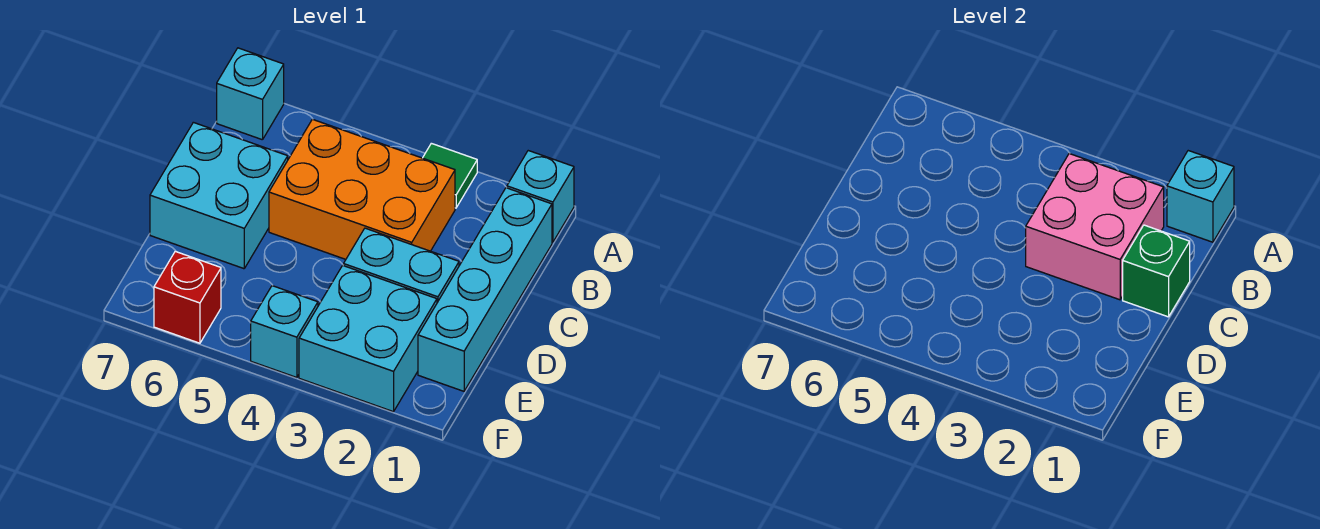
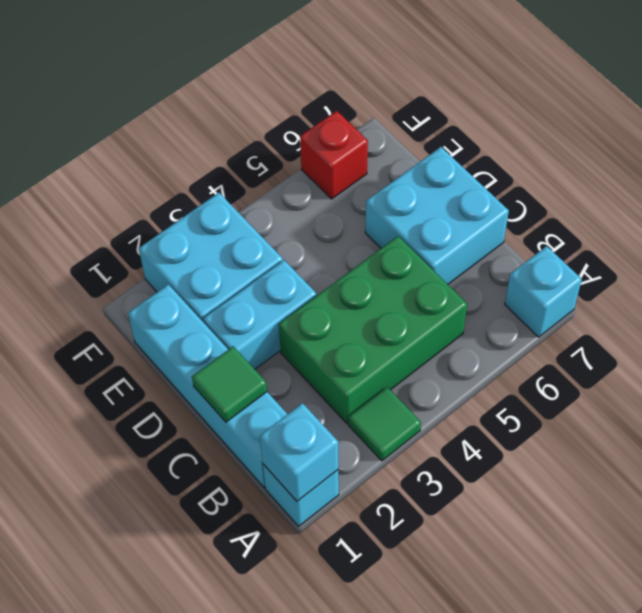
pink brick B2:C3 level 2 -> none
orange brick B3:C5 level 1 -> green brick B3:C5 level 1
green brick C1 level 2 -> green tile C1 level 2
cyan brick F4 level 1 -> none

